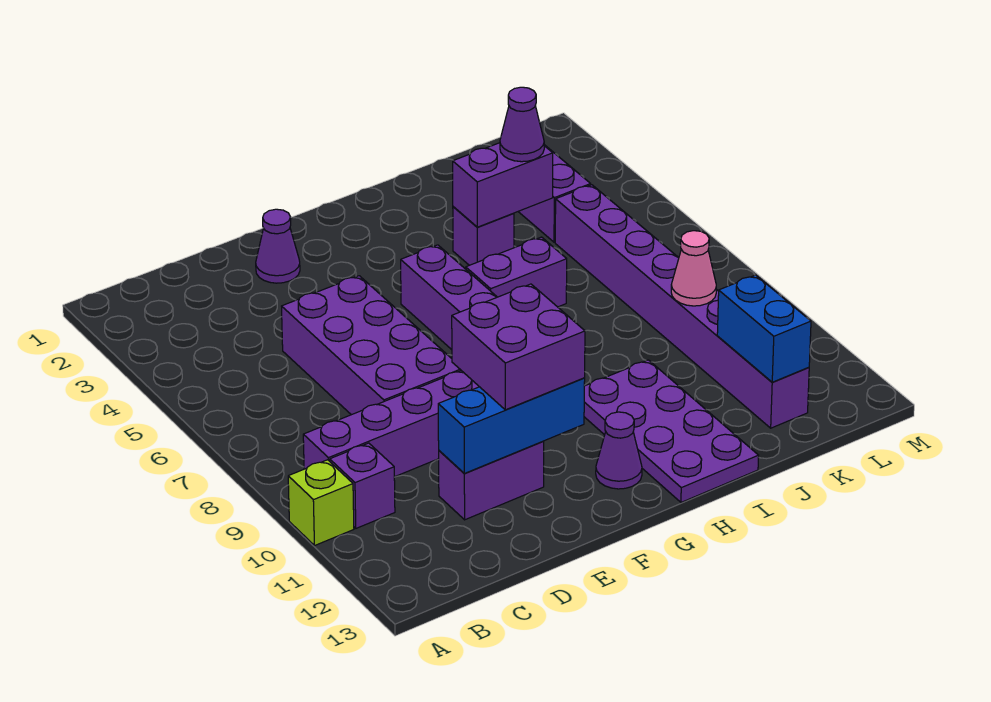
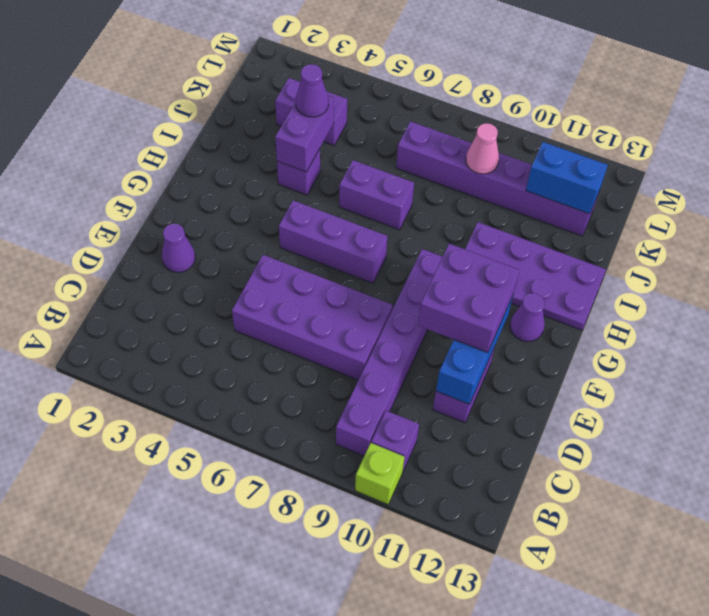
purple brick H6:I6 level 1 -> purple brick I6:I7 level 1
purple brick K5:K12 level 1 -> purple brick K7:K12 level 1

